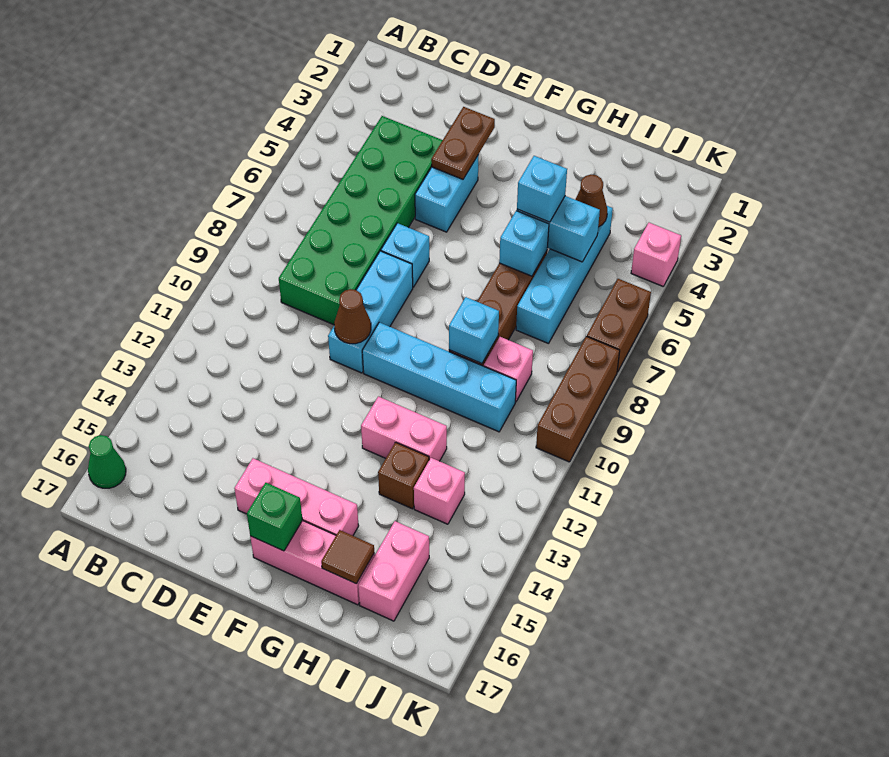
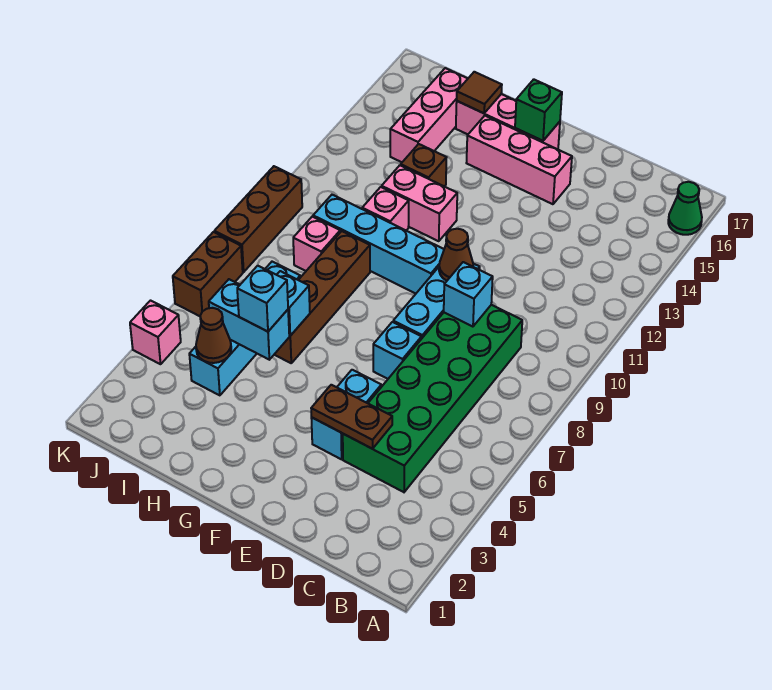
brown plate E3:E4 level 2 -> brown plate D4:E4 level 2
cyan brick H9 level 2 -> cyan brick D9 level 2
pink brick I13 level 1 -> pink brick H11 level 1
pink brick I15:I16 level 1 -> pink brick I14:I16 level 1

